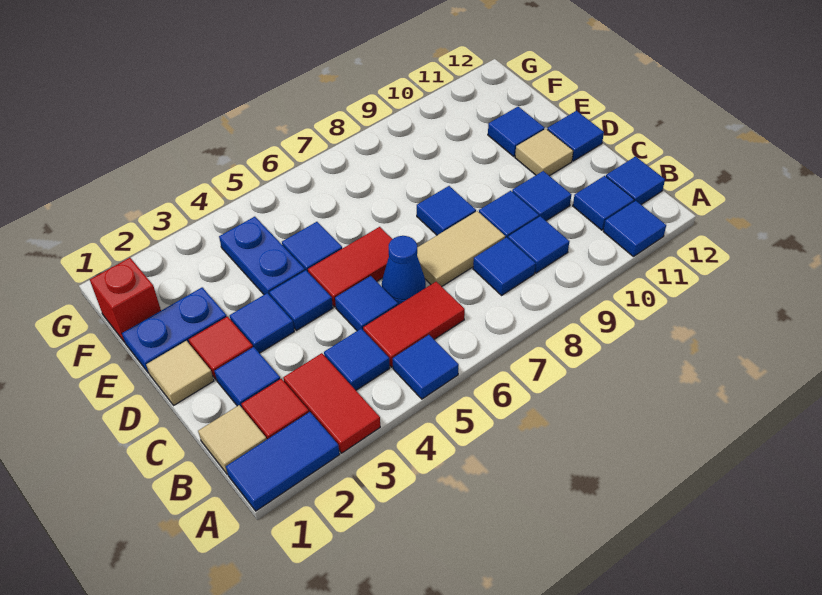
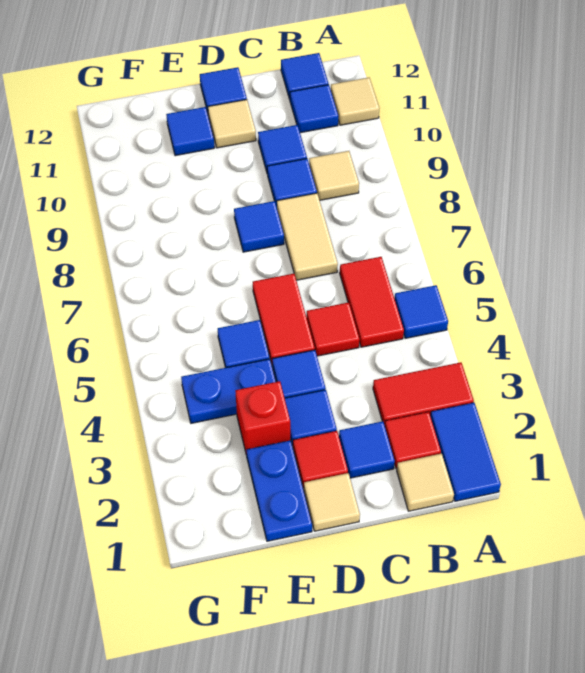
blue tile A11 level 1 -> tan tile A11 level 1
blue tile B4 level 1 -> none
blue tile B8 level 1 -> none
blue tile B9 level 1 -> tan tile B9 level 1
blue tile C5 level 1 -> red tile C5 level 1
blue cone C6 level 1 -> none
red brick F1 level 1 -> red brick E3 level 1

